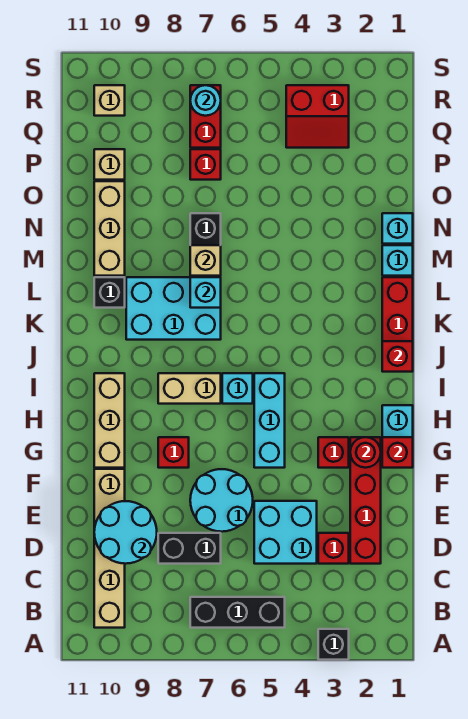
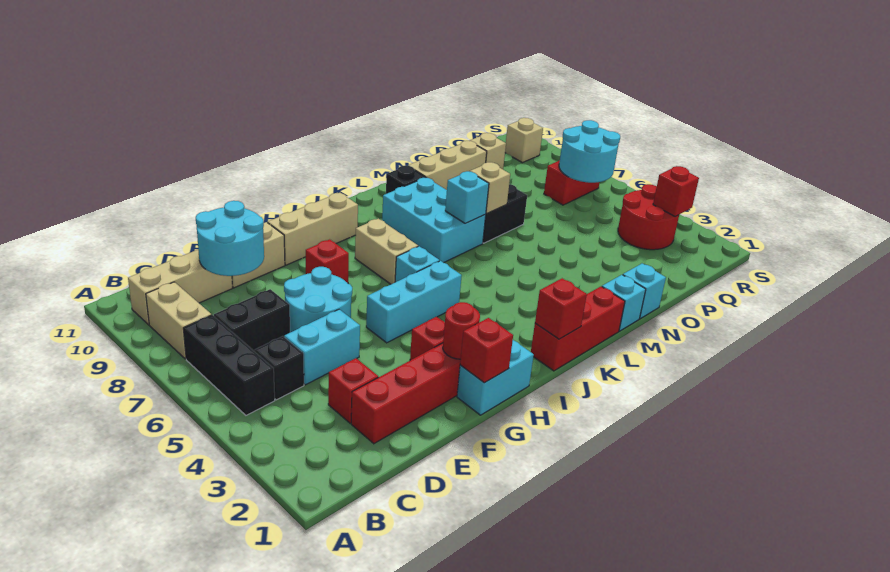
black brick A3 level 1 -> black brick C5 level 1
none -> tan brick B8:B9 level 1
cyan brick D4:E5 level 1 -> cyan brick D5:E5 level 1
black brick D7:D8 level 1 -> black brick C7:D7 level 1
red brick P7 level 1 -> red brick R3 level 2
red slope Q3:R4 level 1 top R -> red round brick Q3:R4 level 1
cyan round brick R7 level 2 -> cyan round brick Q6:R7 level 2

